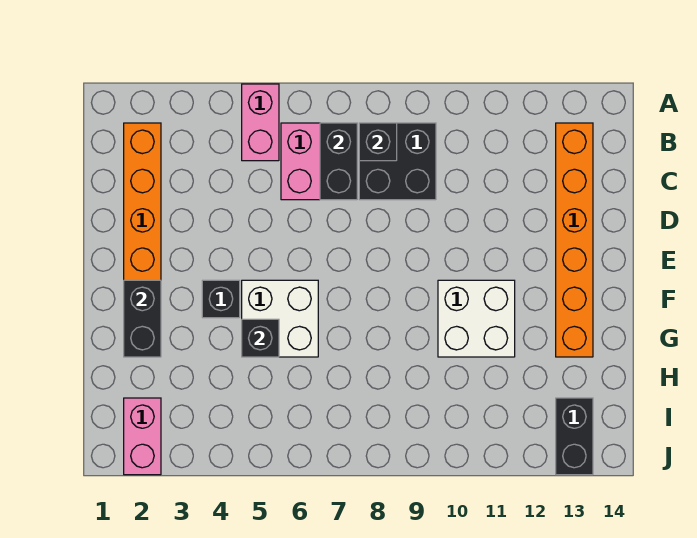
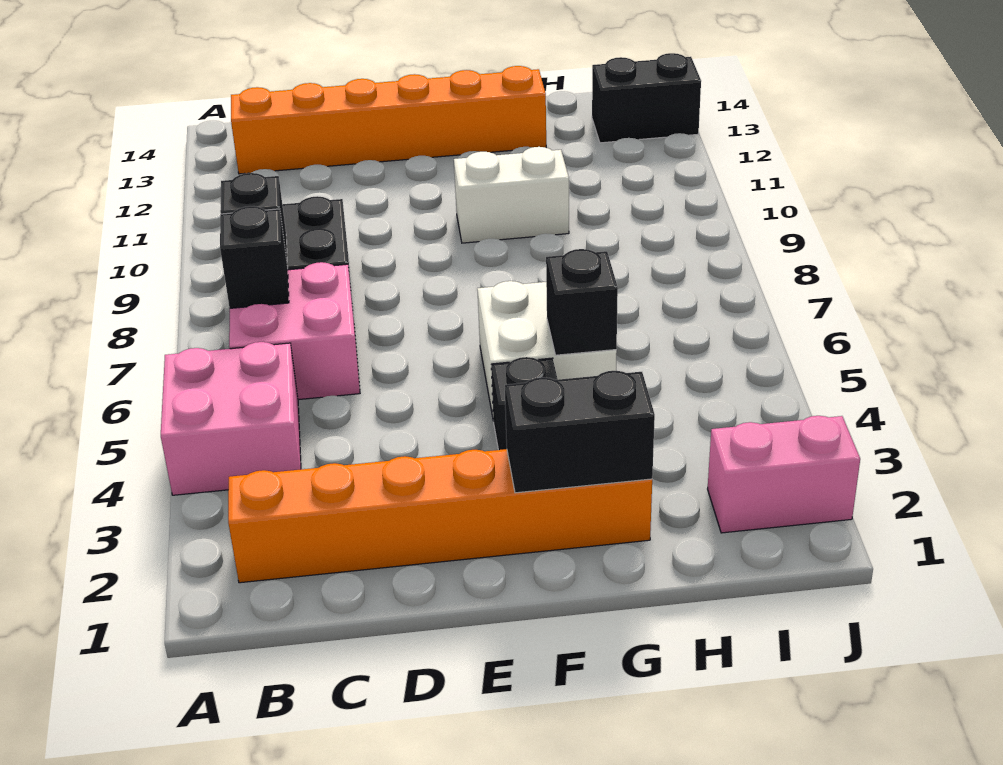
pink brick A5:B5 level 1 -> pink brick A4:B5 level 1
black brick B7:C7 level 2 -> black brick B7 level 2
white brick F10:G11 level 1 -> white brick F10:G10 level 1

